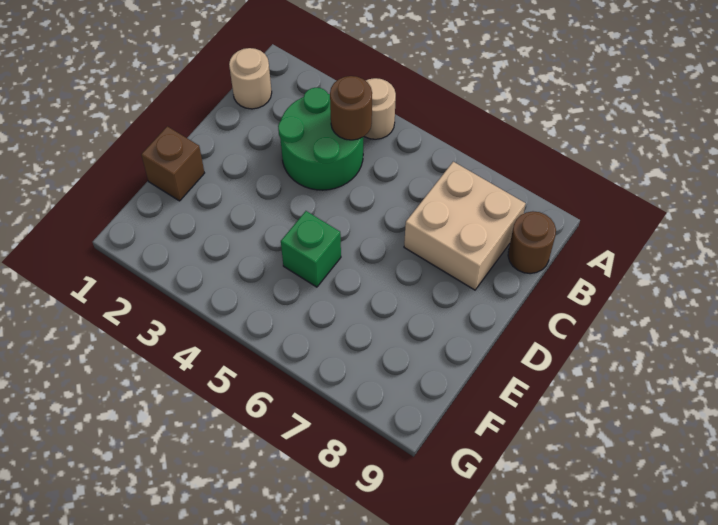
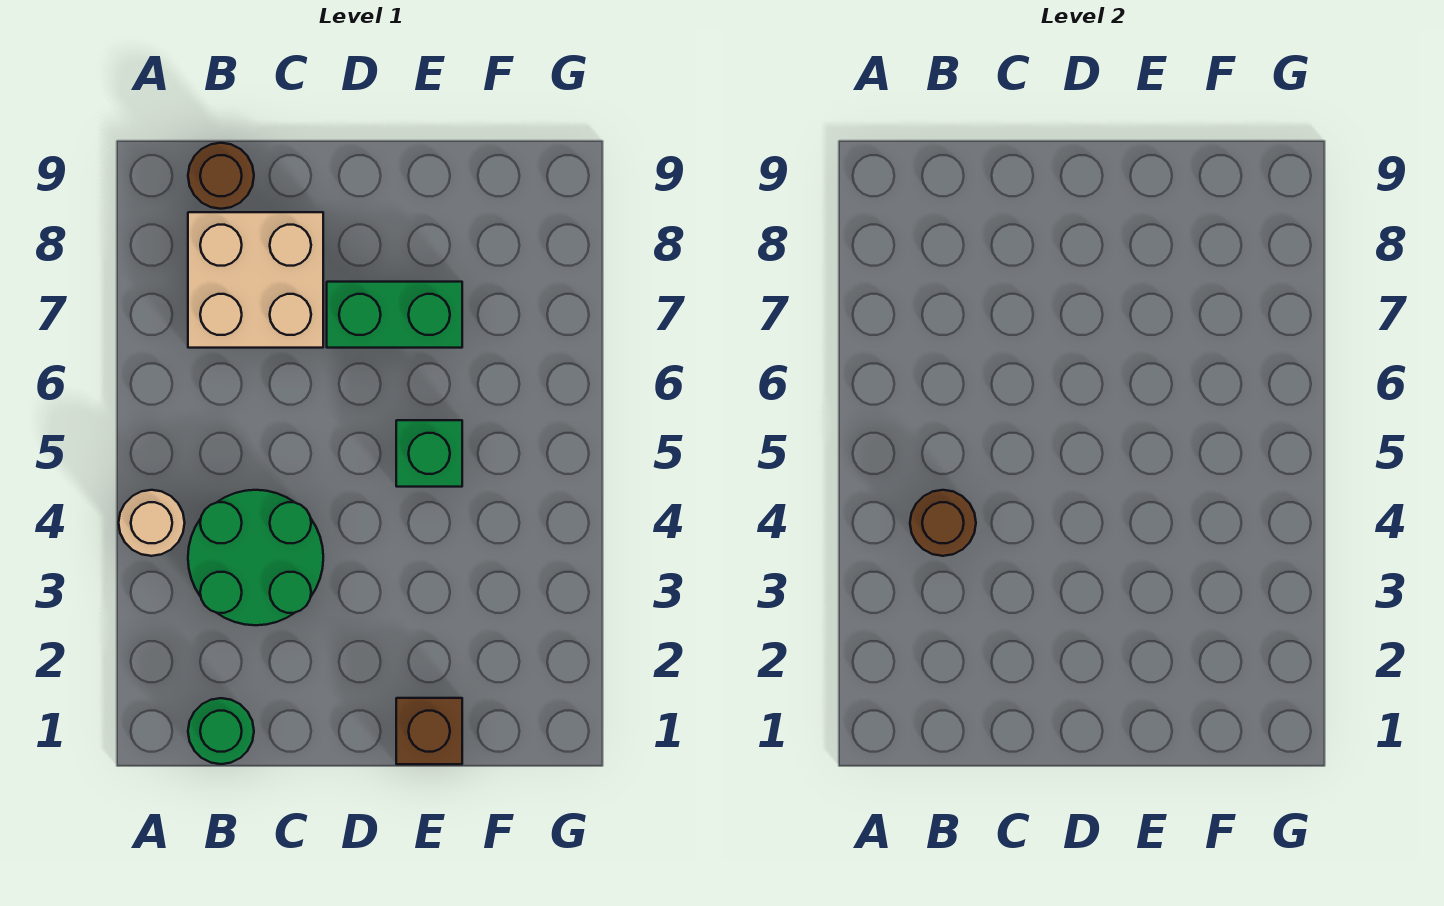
tan round brick B1 level 1 -> green round brick B1 level 1
none -> green brick D7:E7 level 1

